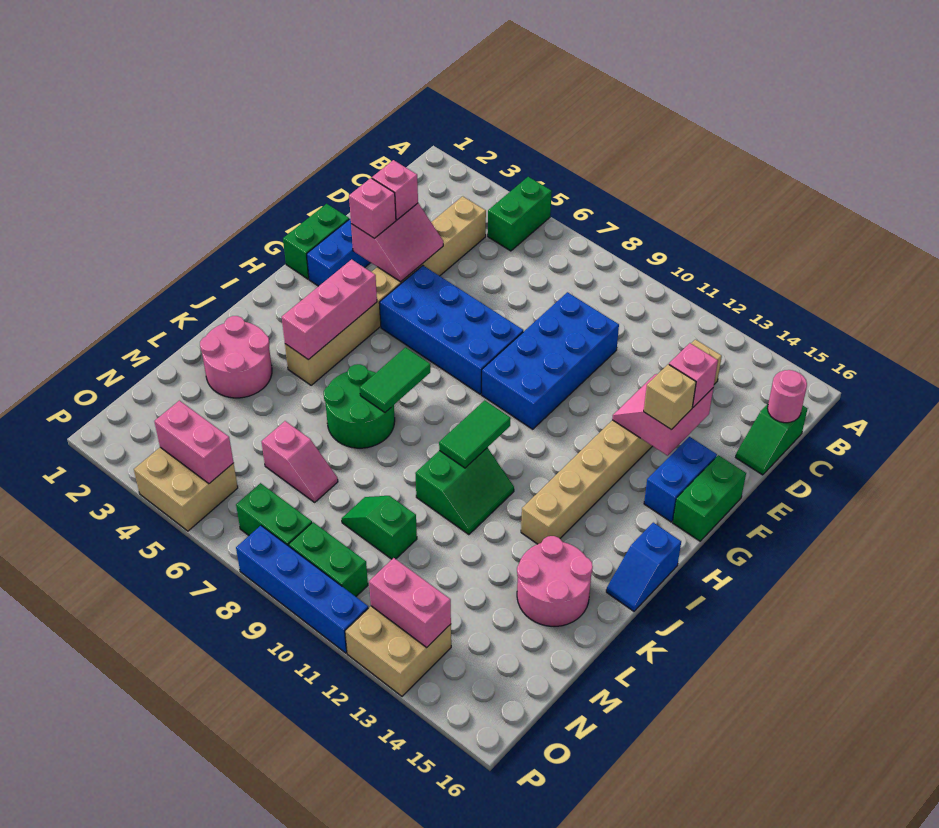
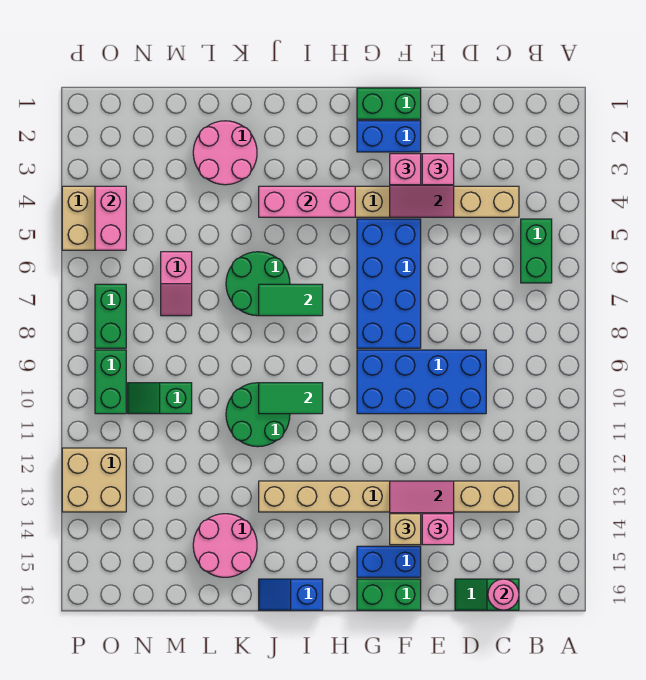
green brick A5:B5 level 1 -> green brick B5:B6 level 1
green slope J10:K11 level 1 top 10 -> green round brick J10:K11 level 1
green slope M9:M10 level 1 top 10 -> green slope M10:N10 level 1 top M
pink brick O12:O13 level 2 -> none
blue brick P8:P11 level 1 -> none

